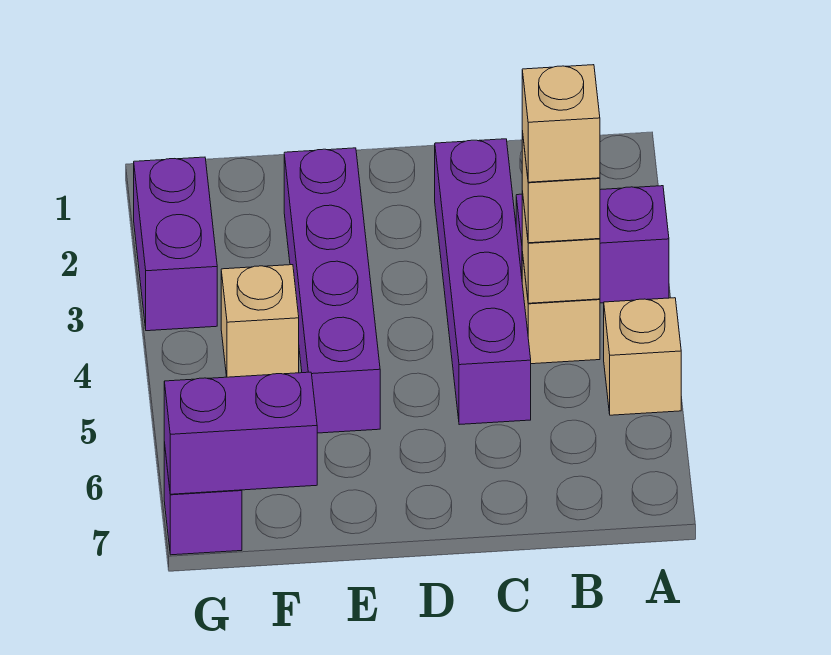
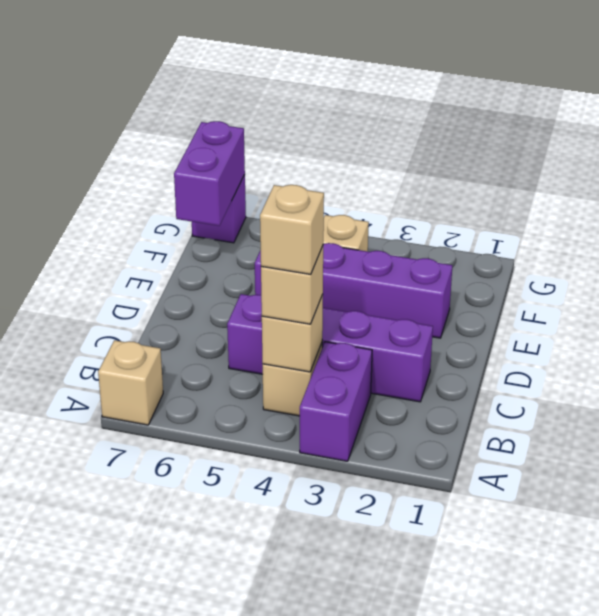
tan brick A5 level 1 -> tan brick A7 level 1
purple brick G2:G3 level 1 -> none

